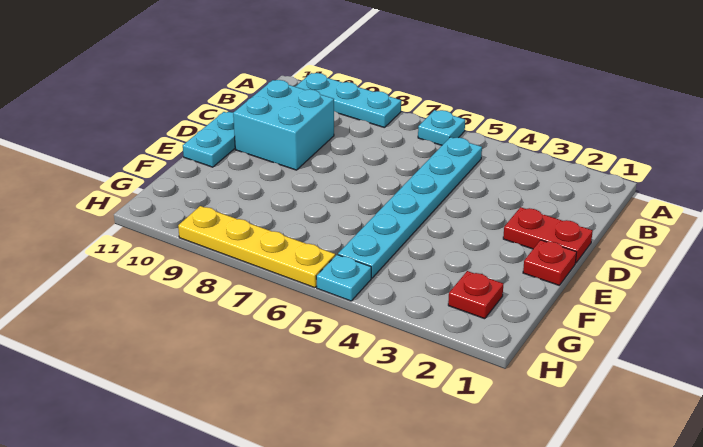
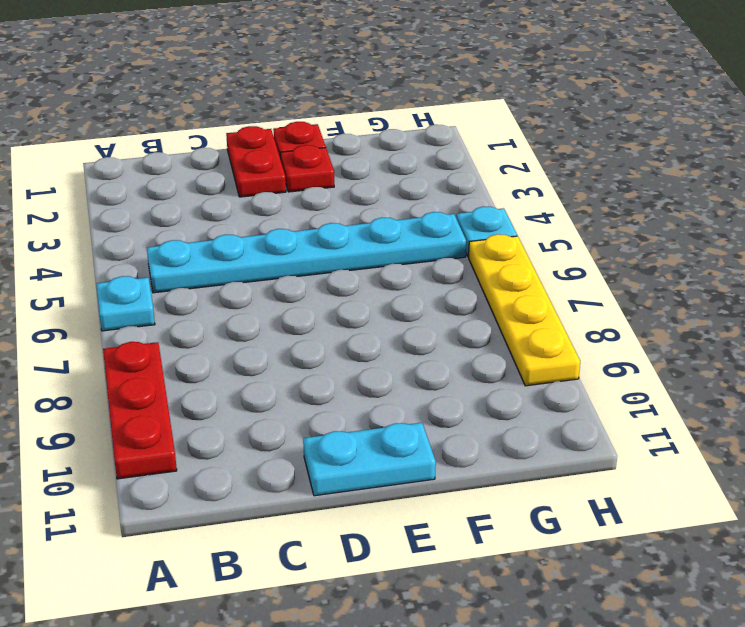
cyan plate A8:A10 level 1 -> red plate A8:A10 level 1
cyan brick C9:D10 level 1 -> none
red plate G2 level 1 -> red plate E2 level 1

